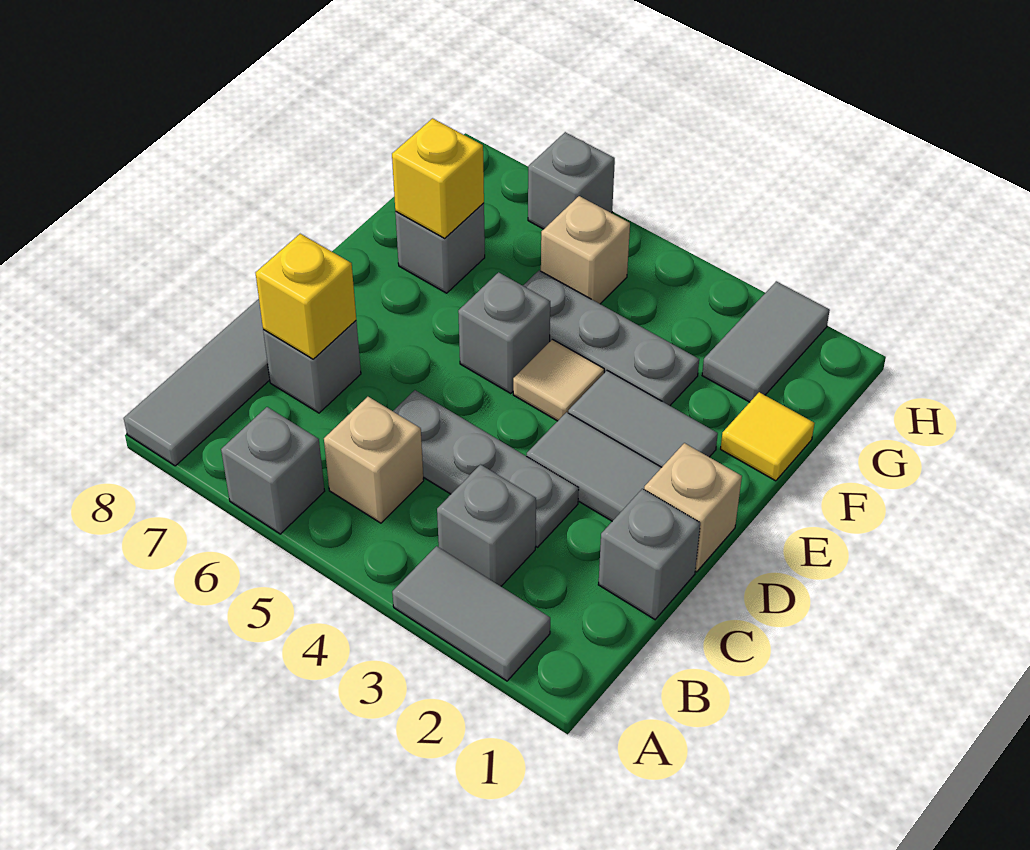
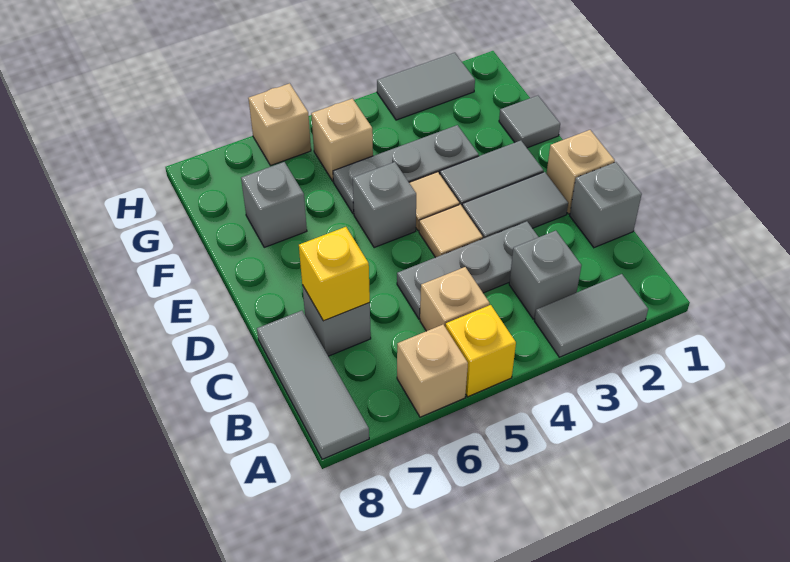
grey brick A6 level 1 -> tan brick A6 level 1
none -> tan tile D4 level 1
yellow tile F1 level 1 -> grey tile F1 level 1
yellow brick F7 level 2 -> yellow brick A5 level 1
grey tile G2:H2 level 1 -> grey tile H2:H3 level 1
grey brick H6 level 1 -> tan brick H6 level 1

